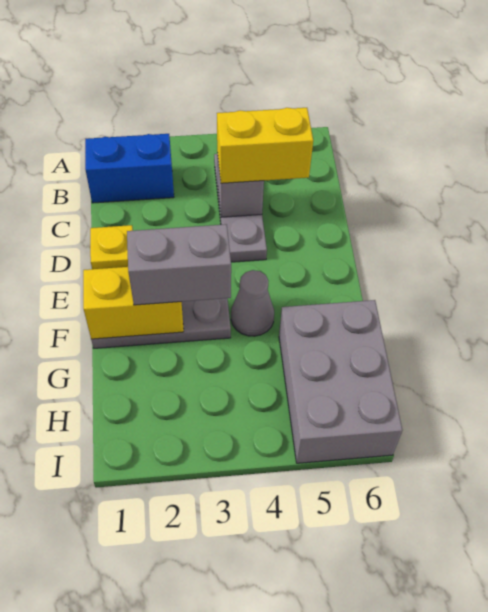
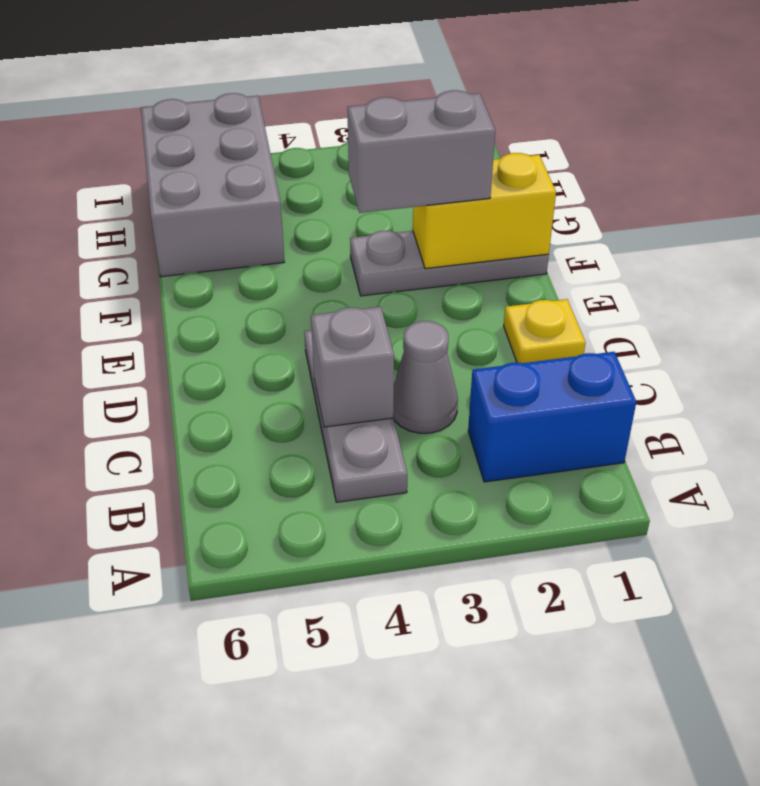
yellow brick C4:C5 level 3 -> none
grey cone F4 level 1 -> grey cone C3 level 1

